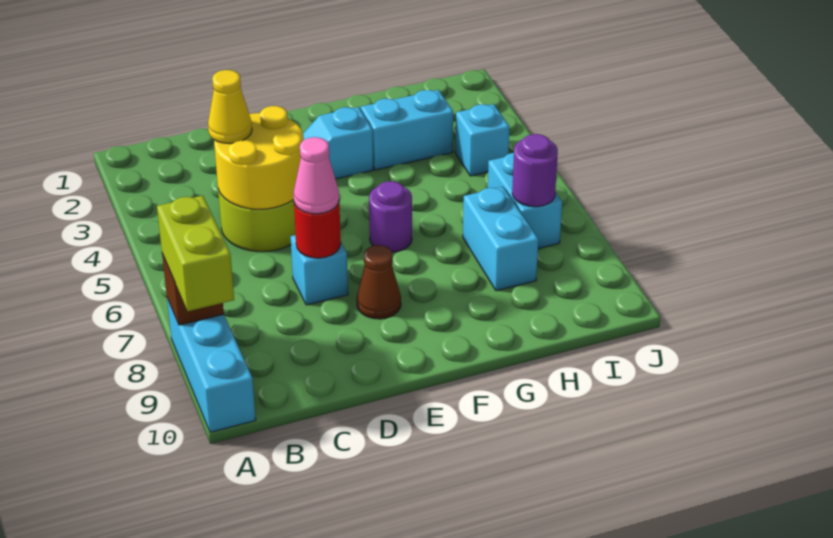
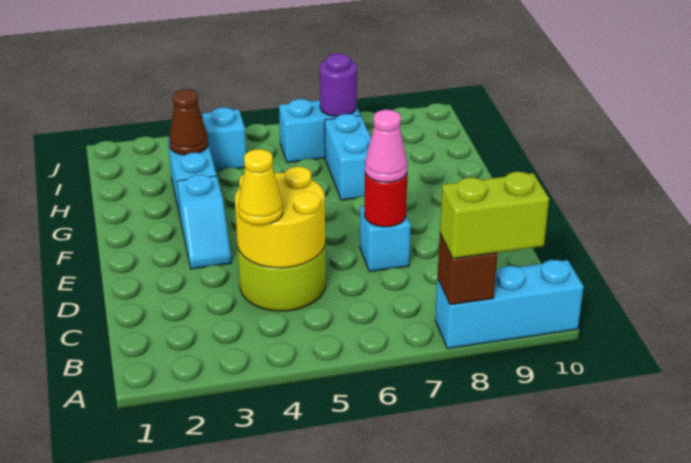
brown cone E8 level 1 -> brown cone H3 level 2
purple round brick F6 level 1 -> none
cyan brick H7:H8 level 1 -> cyan brick G7:H7 level 1

